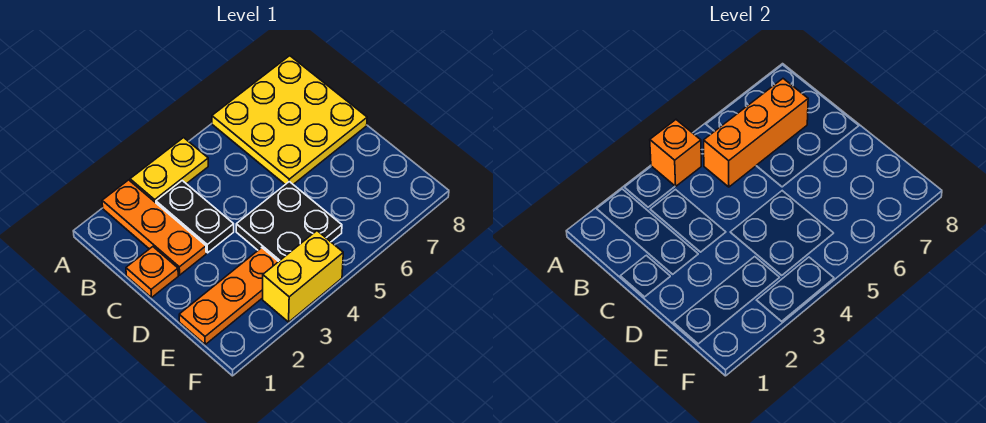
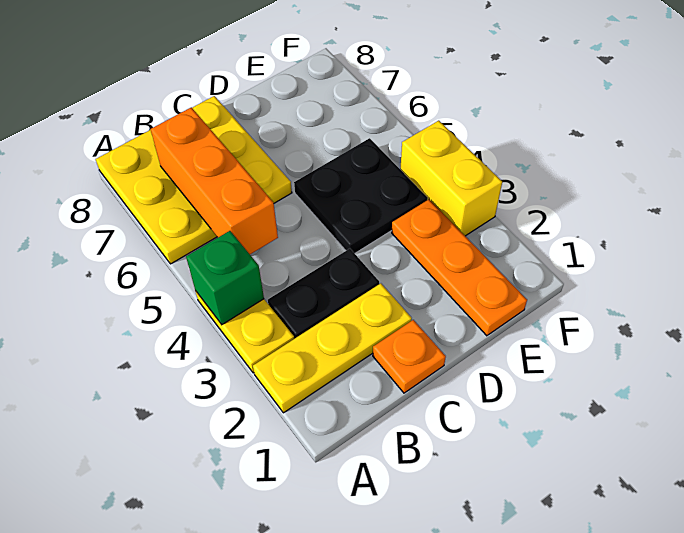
orange plate A2:C2 level 1 -> yellow plate A2:C2 level 1
orange brick A4 level 2 -> green brick A4 level 2

